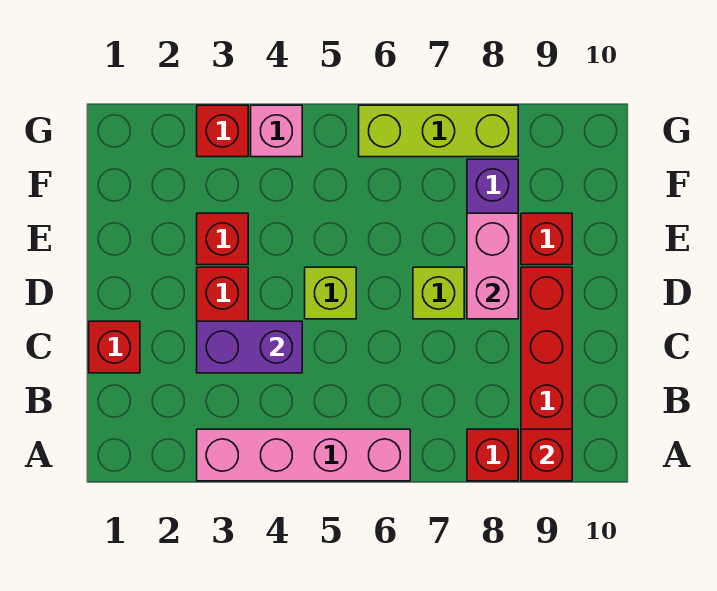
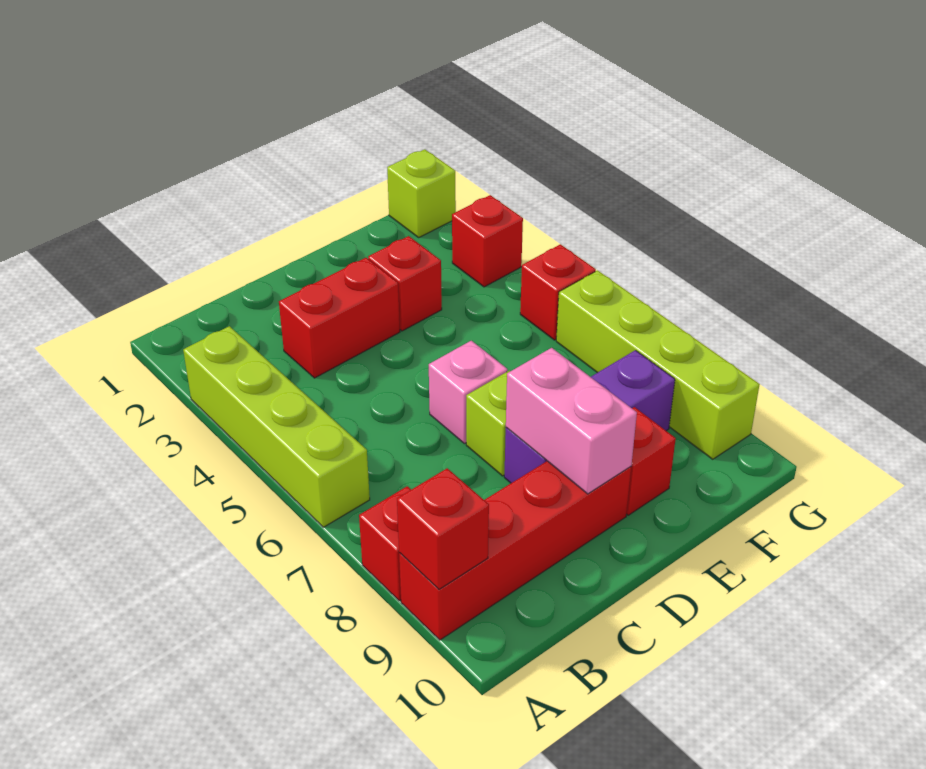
pink brick A3:A6 level 1 -> lime brick A3:A6 level 1
red brick C1 level 1 -> red brick G5 level 1
purple brick C3:C4 level 2 -> none
lime brick D5 level 1 -> lime brick G1 level 1
pink brick D8:E8 level 2 -> pink brick D8:D9 level 2
pink brick G4 level 1 -> pink brick D6 level 1
lime brick G6:G8 level 1 -> lime brick G6:G9 level 1

